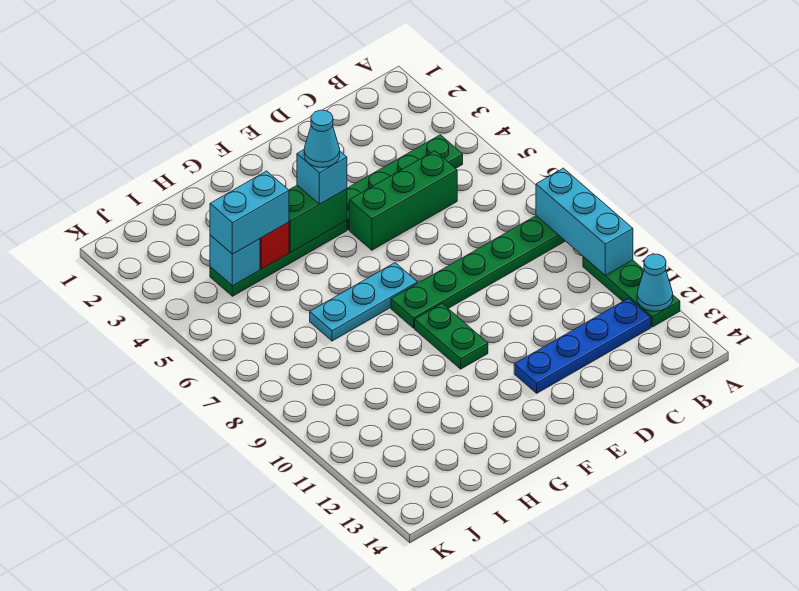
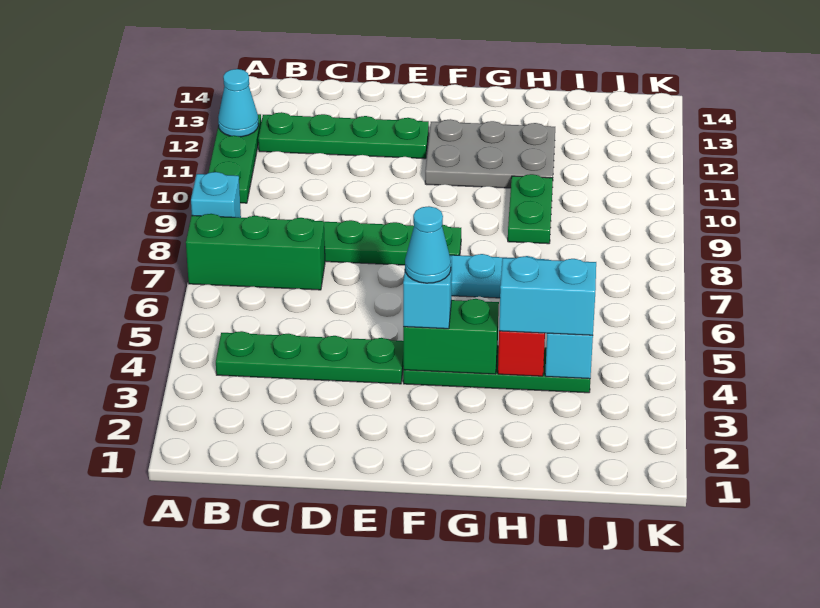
cyan brick A8:A10 level 2 -> cyan brick A8 level 2
blue plate B12:E12 level 1 -> green plate B12:E12 level 1
green brick C5:E5 level 1 -> green brick A7:C7 level 1
green plate F9:F10 level 1 -> green plate H9:H10 level 1
none -> grey plate F11:H12 level 1

